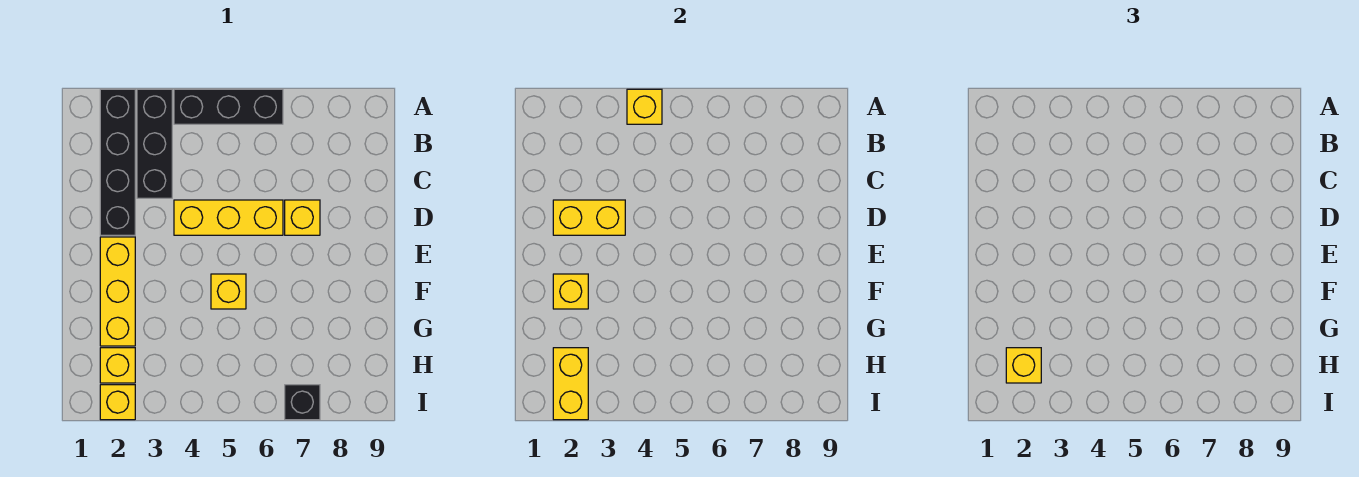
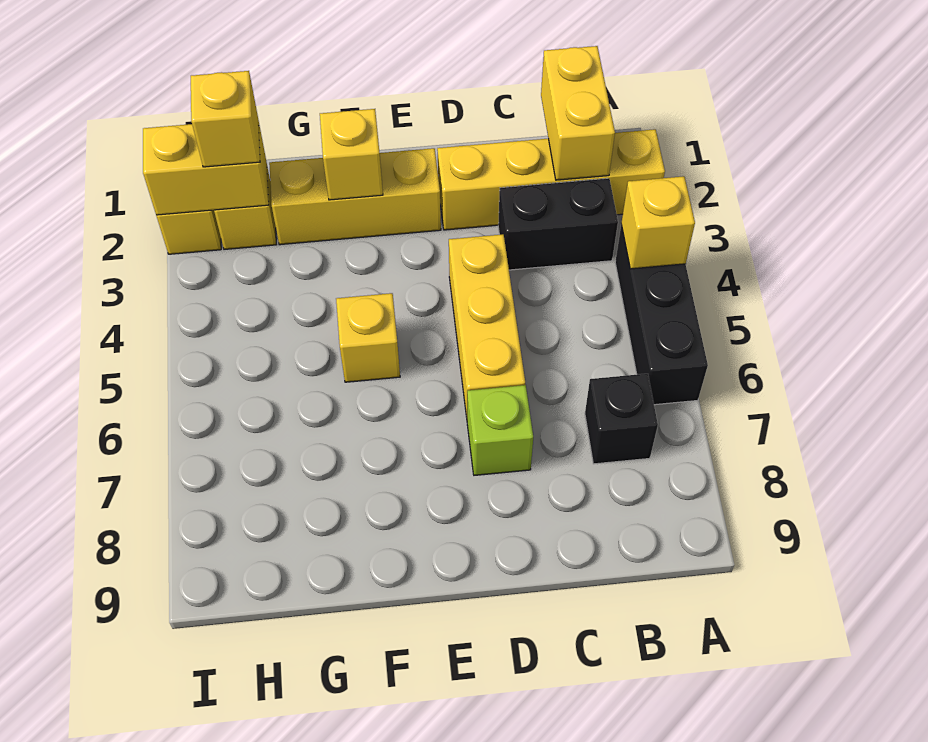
black brick A2:D2 level 1 -> yellow brick A2:D2 level 1
black brick A3:C3 level 1 -> black brick B3:C3 level 1
yellow brick D2:D3 level 2 -> yellow brick B1:B2 level 2
yellow brick D7 level 1 -> lime brick D7 level 1
black brick I7 level 1 -> black brick B7 level 1

